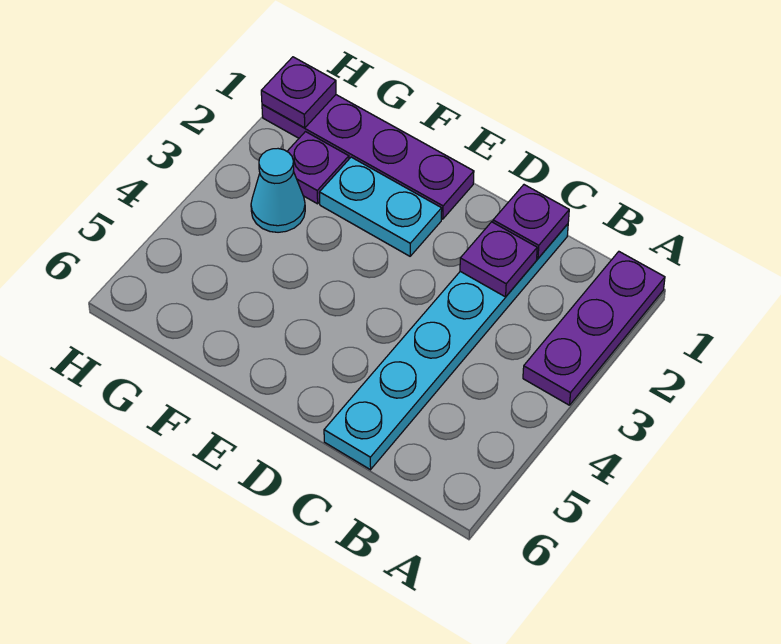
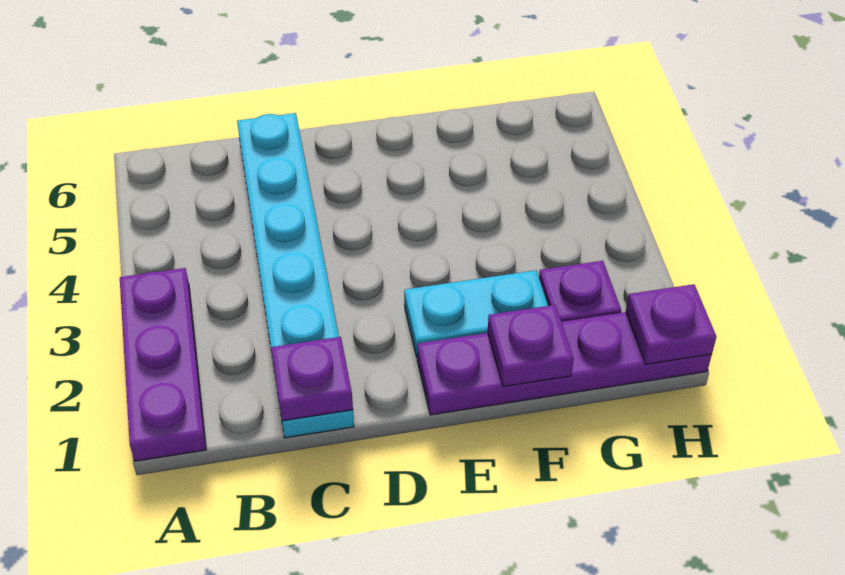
purple plate C2 level 2 -> purple plate F1 level 2
cyan cone G3 level 1 -> none

